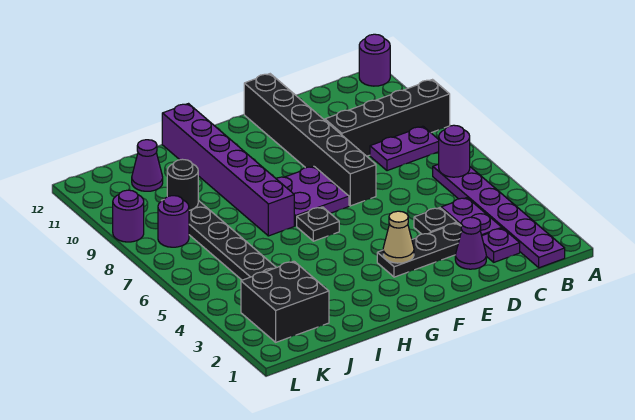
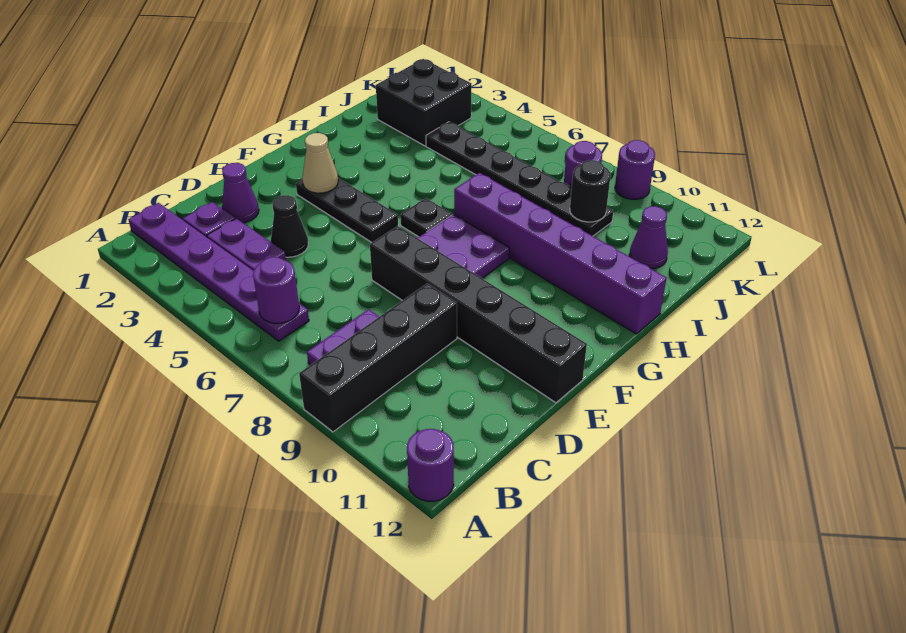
black plate D3:F3 level 1 -> black plate F3:F5 level 1
black plate D4 level 1 -> black cone D4 level 1

